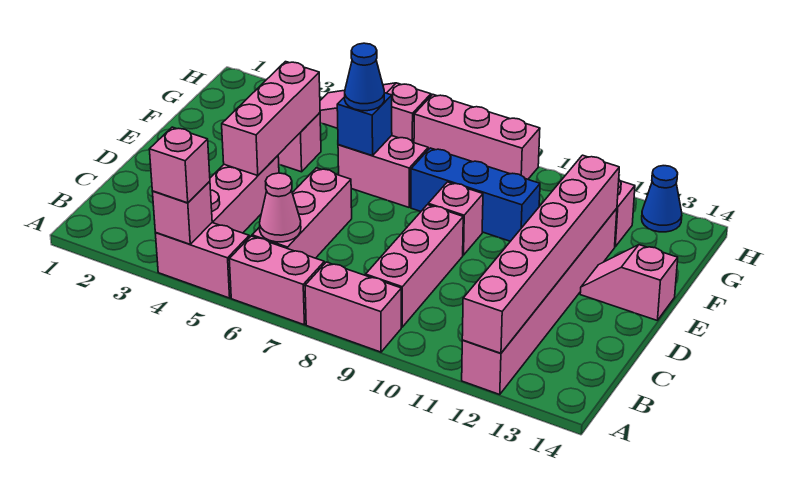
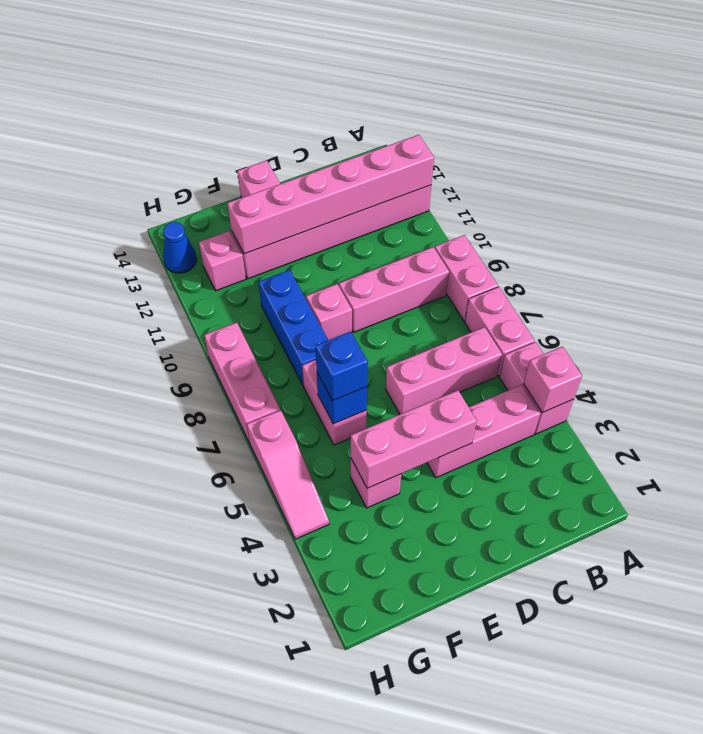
pink brick A4 level 3 -> none
pink cone B6 level 2 -> none
blue cone F6 level 3 -> blue brick F6 level 3

